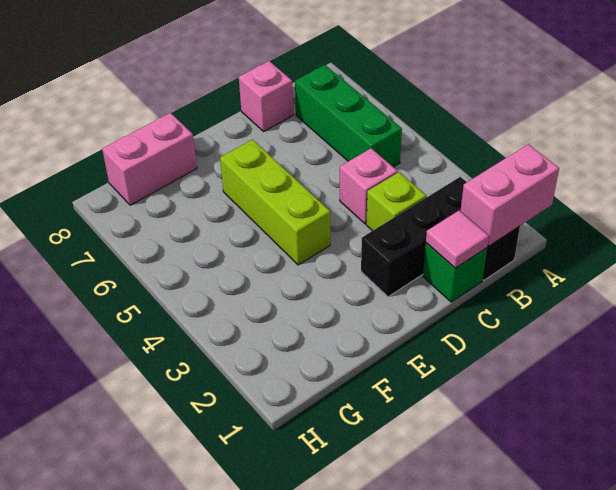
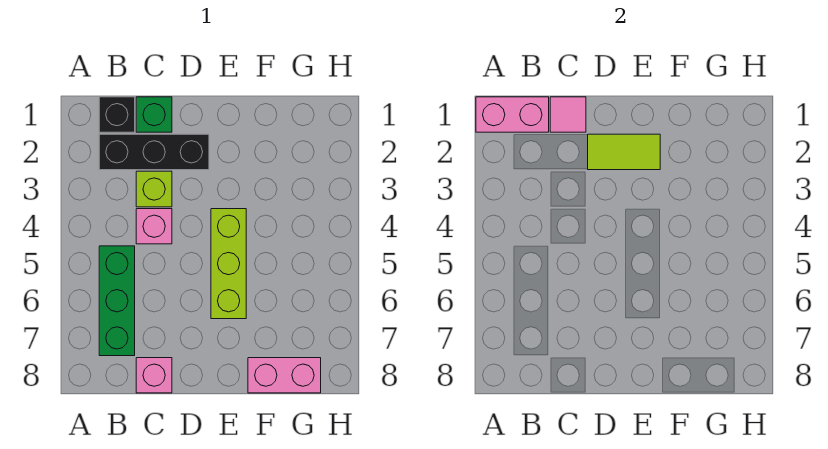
none -> lime tile D2:E2 level 2

